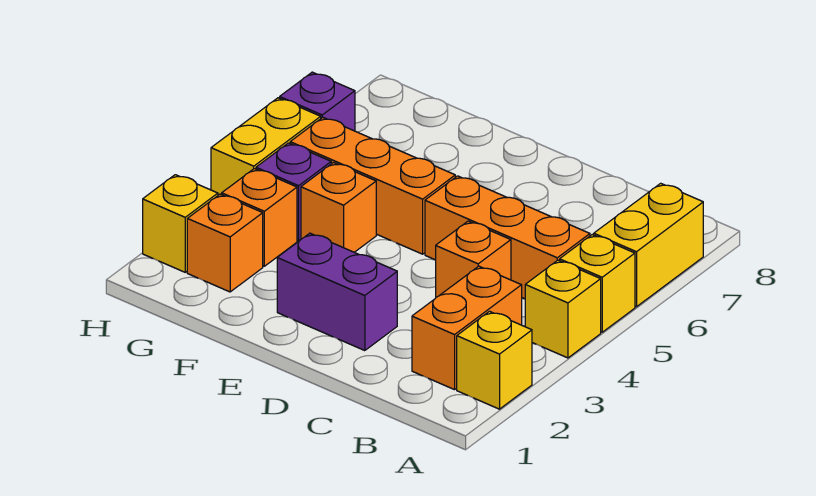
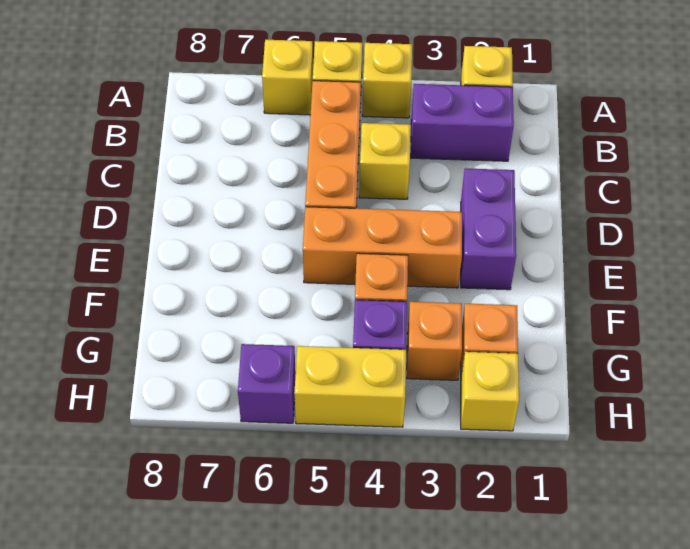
yellow brick A6:A7 level 1 -> yellow brick A6 level 1
orange brick B2:B3 level 1 -> purple brick B2:B3 level 1
orange brick C4 level 1 -> yellow brick C4 level 1
orange brick E5:G5 level 1 -> orange brick E3:E5 level 1

